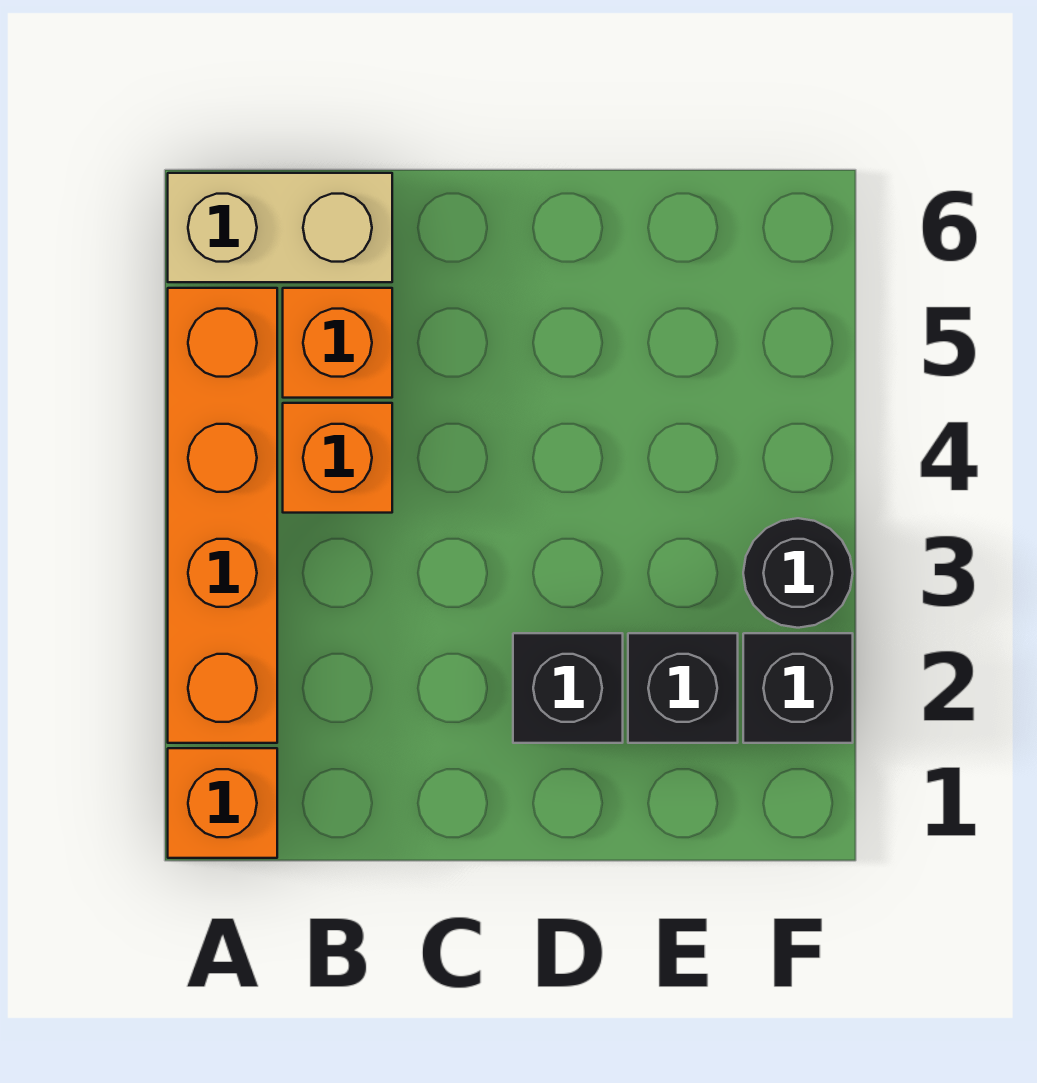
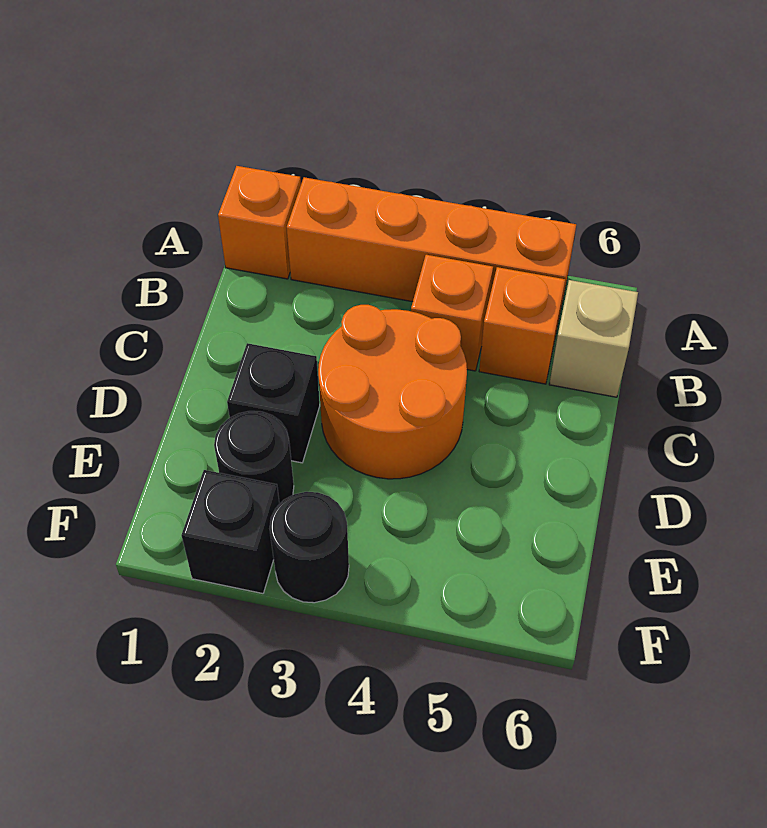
tan brick A6:B6 level 1 -> tan brick B6 level 1
none -> orange round brick C3:D4 level 1
black brick E2 level 1 -> black round brick E2 level 1

